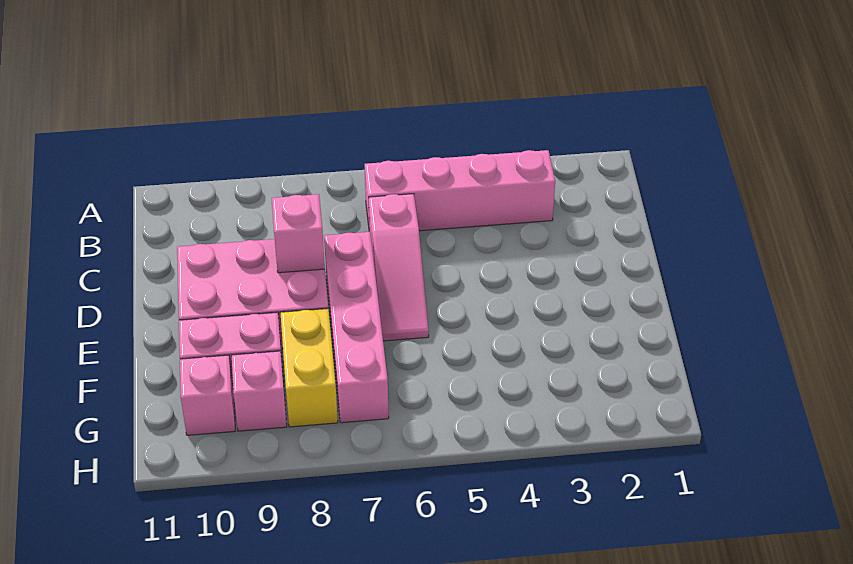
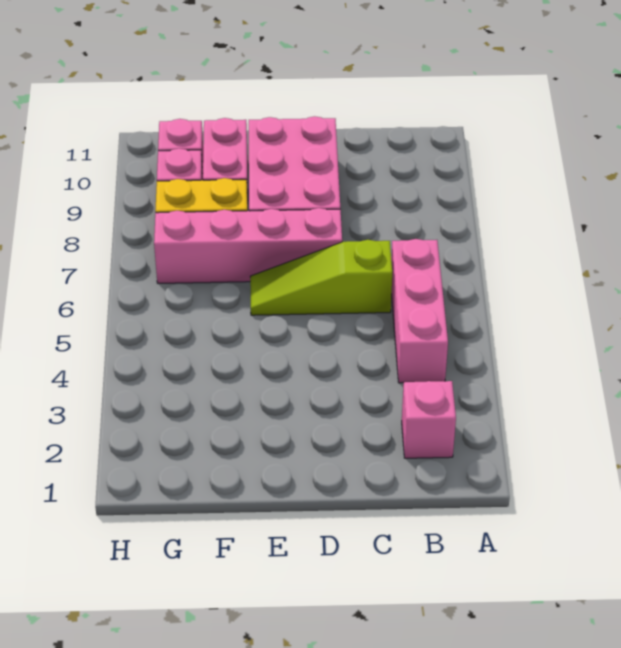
pink brick B3:B6 level 1 -> pink brick B4:B6 level 1
pink slope C6:E6 level 1 top C -> lime slope C6:E6 level 1 top C
pink brick D8 level 2 -> pink brick B2 level 1

